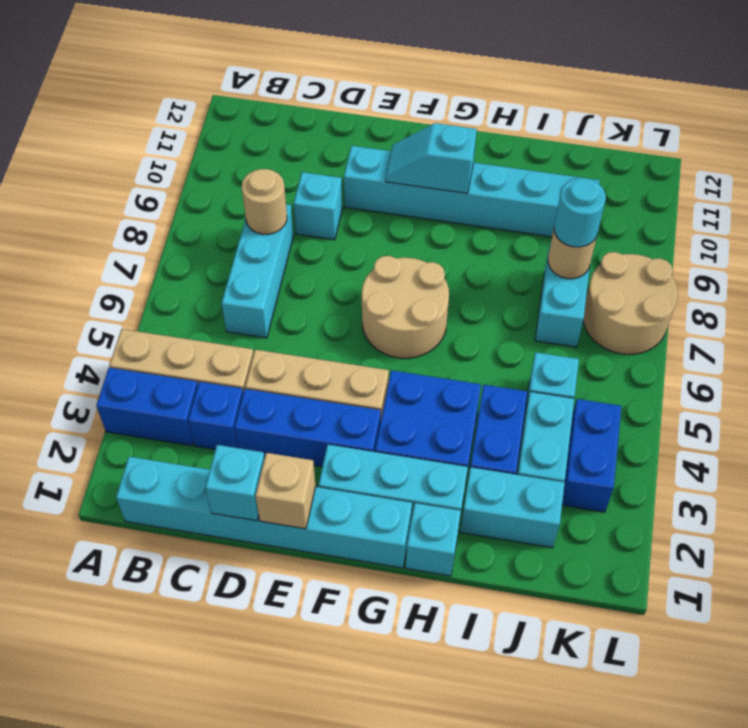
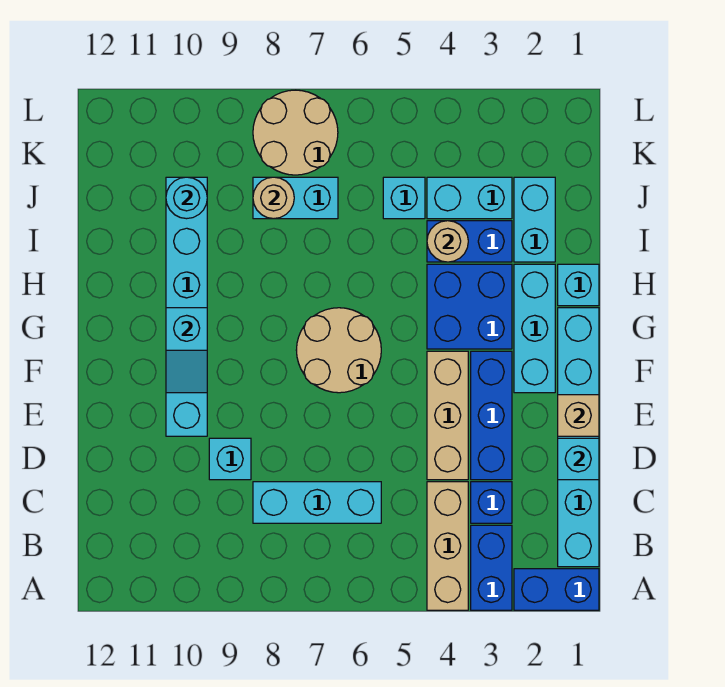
tan round brick C8 level 2 -> tan round brick I4 level 2
cyan round brick J8 level 3 -> cyan round brick J10 level 2
blue brick K3:K4 level 1 -> blue brick A1:A2 level 1

